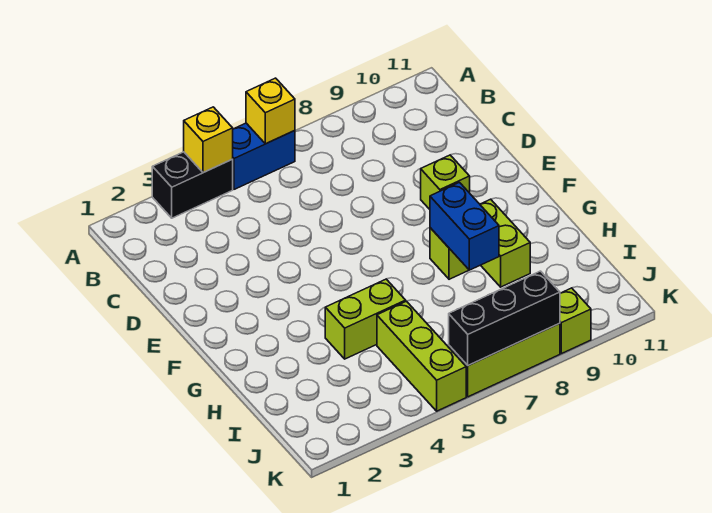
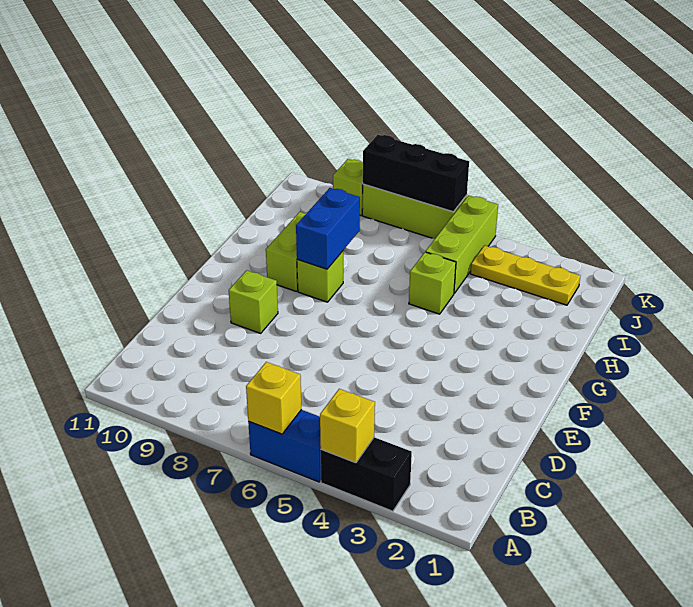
lime brick H4:H5 level 1 -> lime brick H5 level 1
none -> yellow plate J2:J4 level 1

